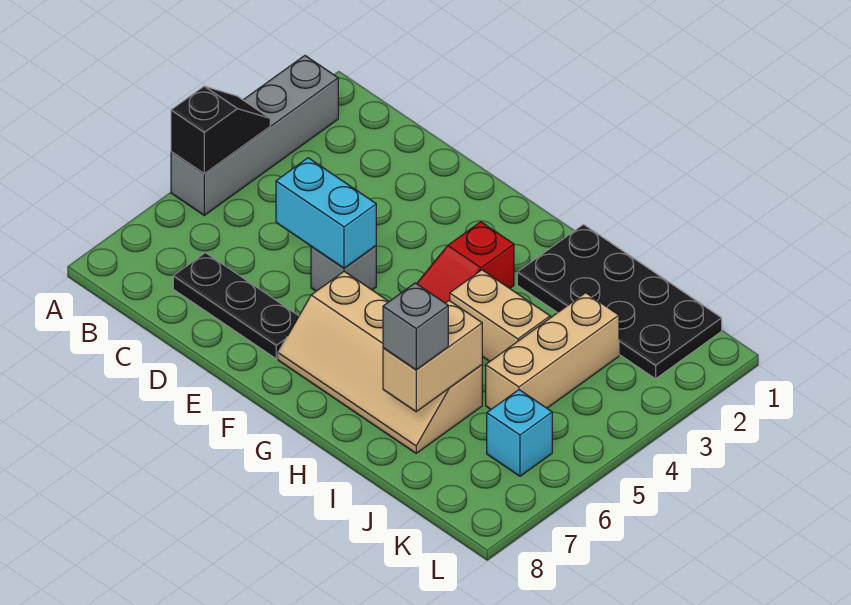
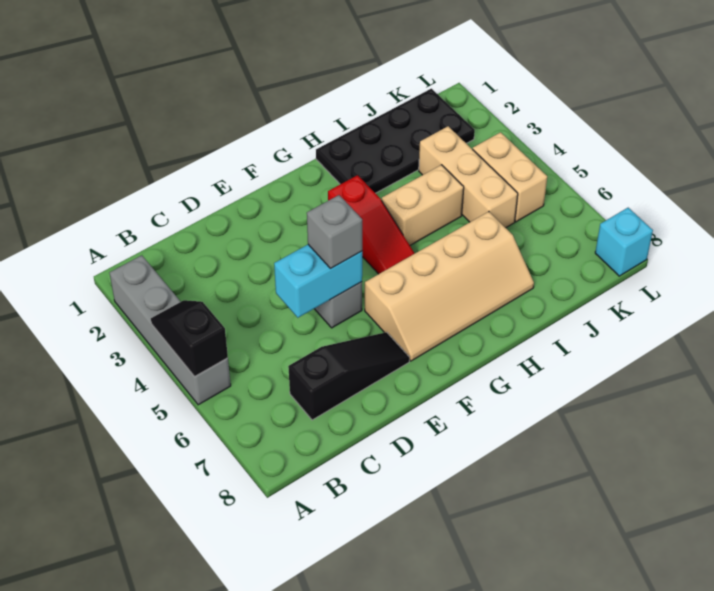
black plate C7:E7 level 1 -> black slope C7:E7 level 1 top C
tan brick I6:I7 level 2 -> tan brick K4:K5 level 1
grey brick I7 level 3 -> grey brick E5 level 3
cyan brick K6 level 1 -> cyan brick L8 level 1

